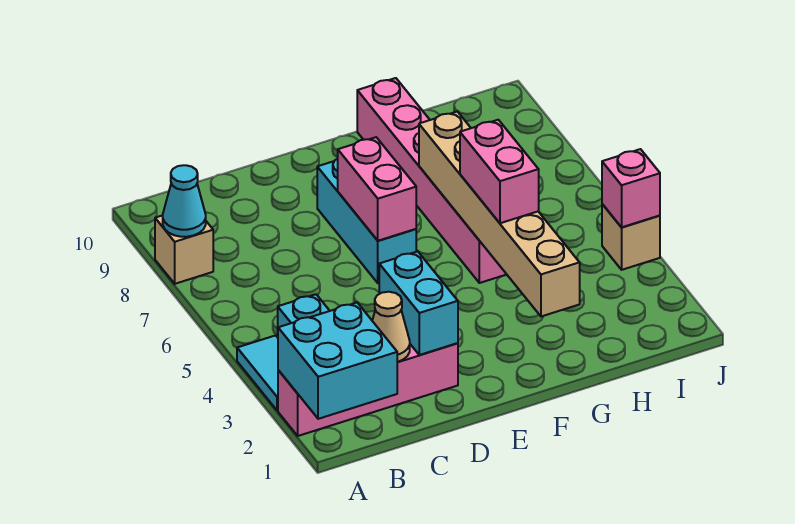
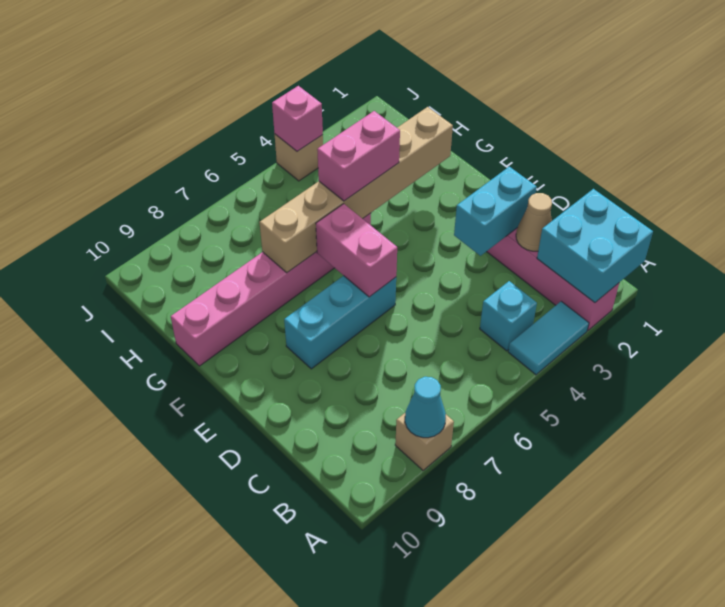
pink brick E6:E7 level 2 -> pink brick E6:F6 level 2

